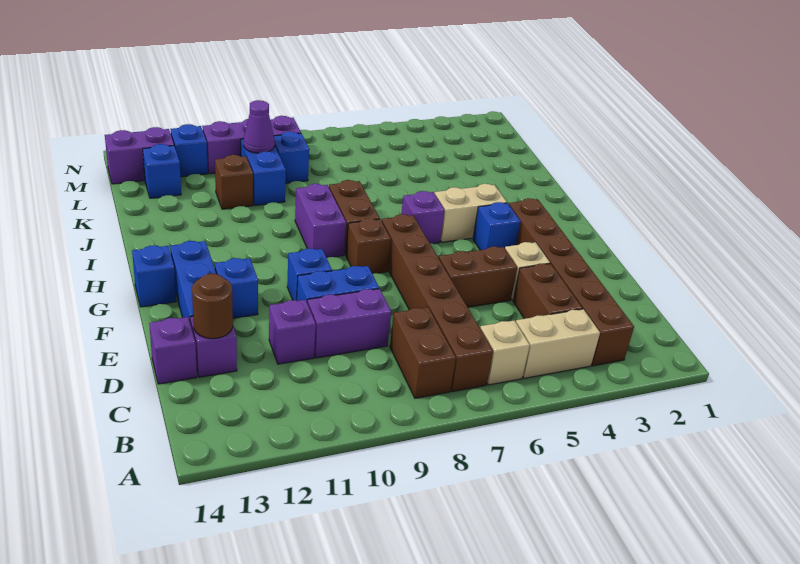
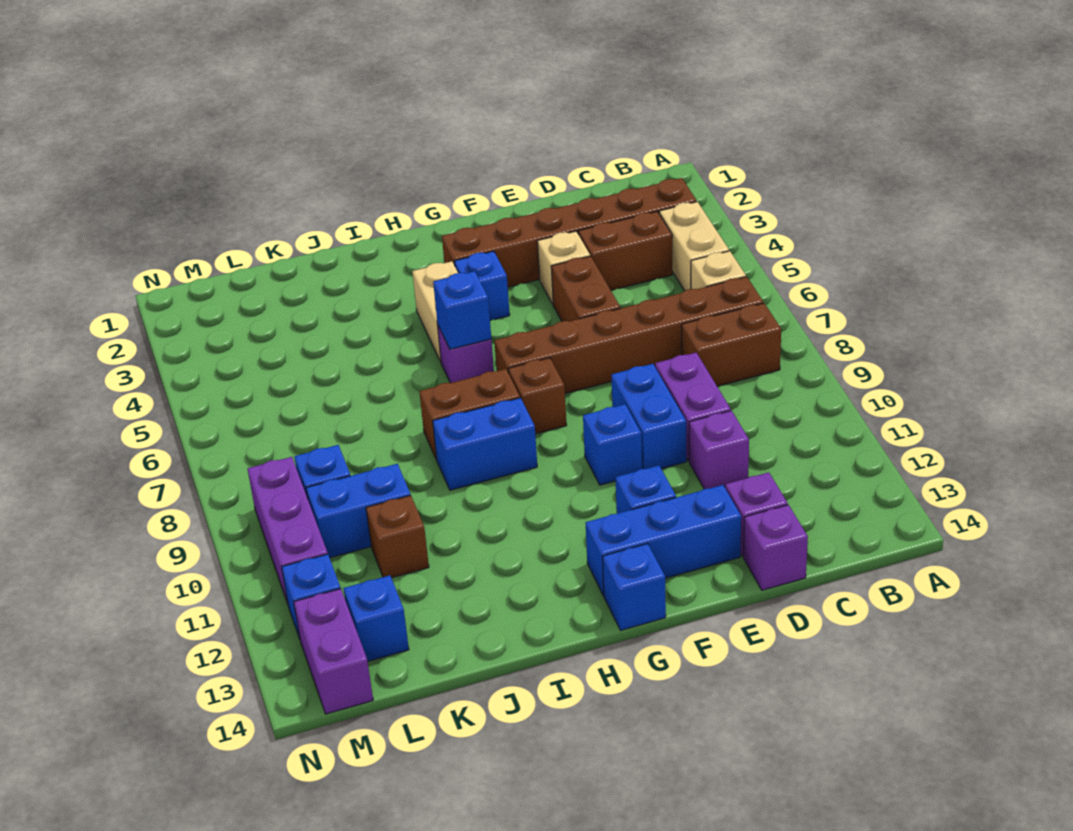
brown round brick D13 level 2 -> none
none -> blue brick H6 level 2
purple brick H9:I9 level 1 -> blue brick H9:I9 level 1
purple cone L10 level 2 -> none

